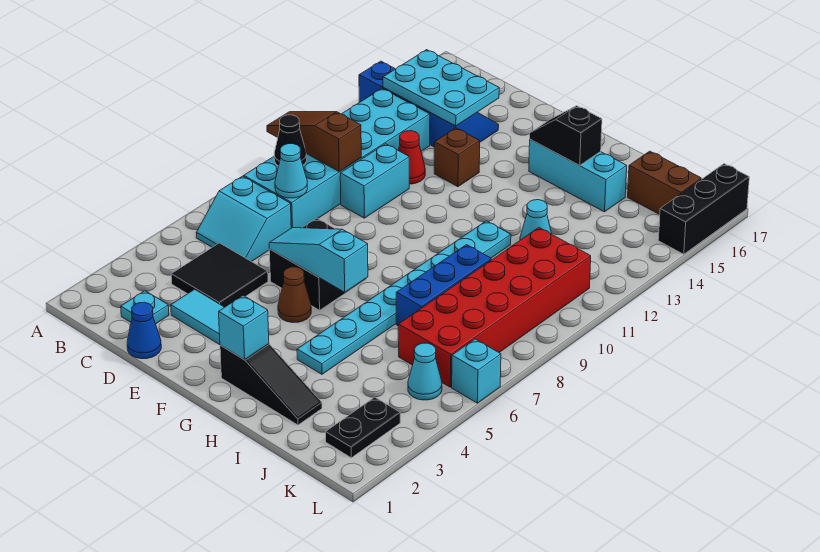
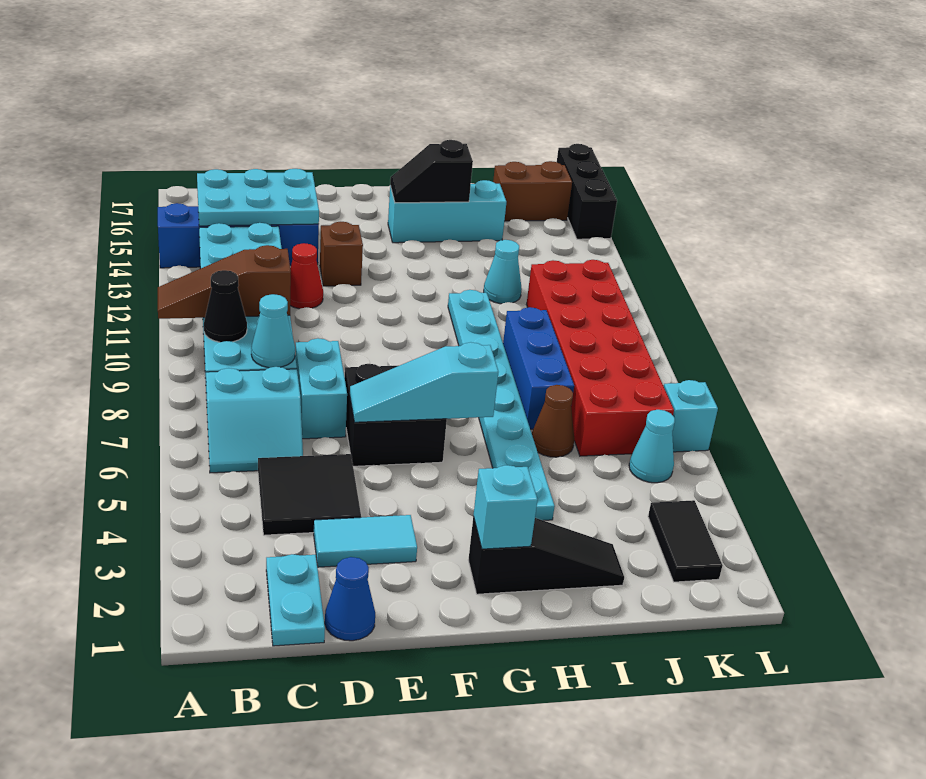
cyan plate C2 level 1 -> cyan plate C1:C2 level 1
cyan brick D10:D11 level 1 -> cyan brick D7:D8 level 1
brown cone F5 level 1 -> brown cone I6 level 1
black plate K2:K3 level 1 -> black tile K2:K3 level 1

